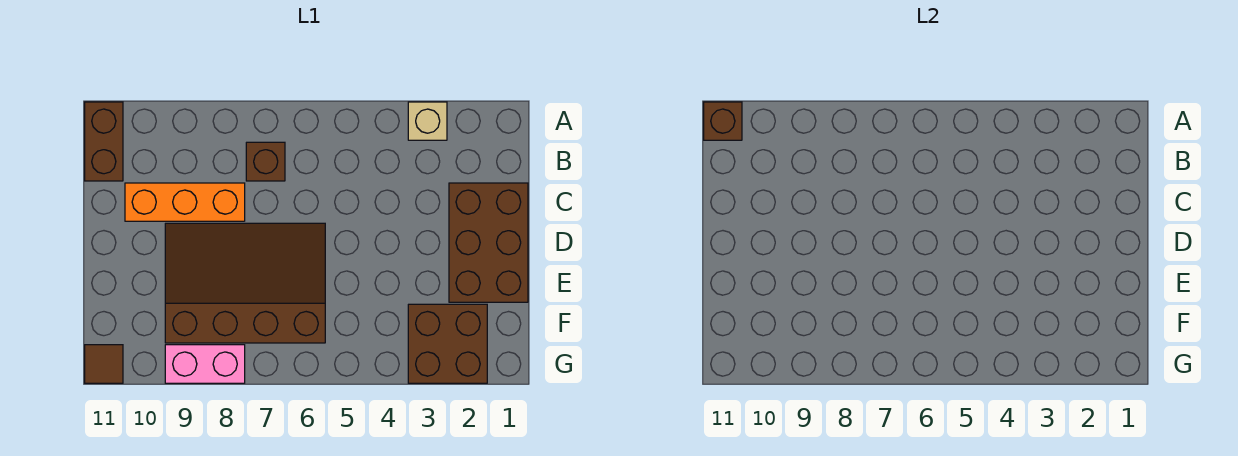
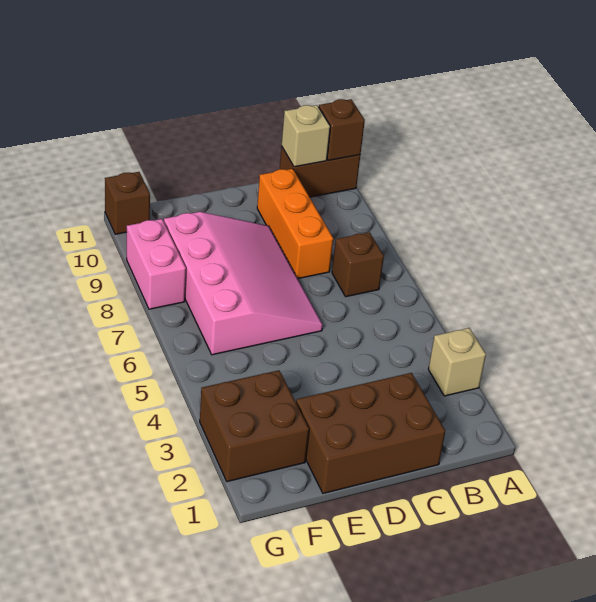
none -> tan brick B11 level 2
brown slope D6:F9 level 1 top F -> pink slope D6:F9 level 1 top F
brown tile G11 level 1 -> brown brick G11 level 1

